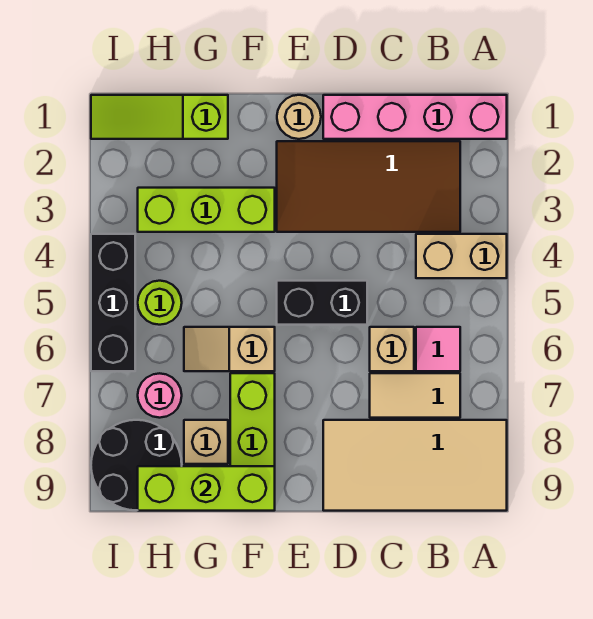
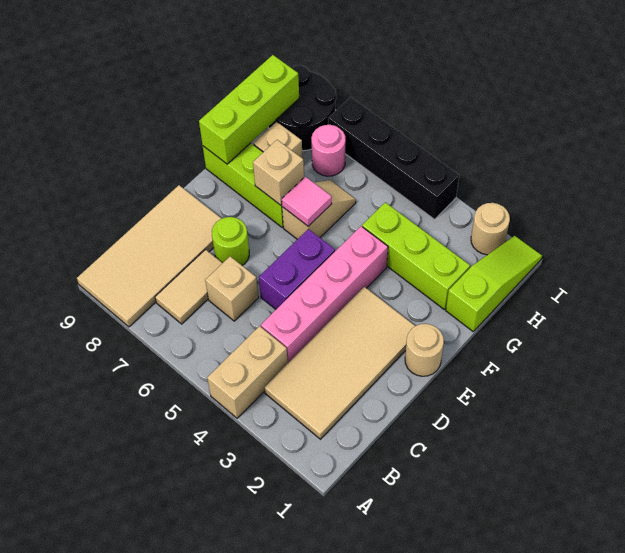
pink brick A1:D1 level 1 -> pink brick C4:F4 level 1
brown tile B2:E3 level 1 -> tan tile B2:E3 level 1
pink tile B6 level 1 -> pink tile F6 level 2
black brick D5:E5 level 1 -> purple brick D5:E5 level 1
lime brick F3:H3 level 1 -> lime brick G2:G4 level 1
none -> tan brick F7 level 2
lime round brick H5 level 1 -> lime round brick D7 level 1
none -> tan round brick I2 level 1
black brick I4:I6 level 1 -> black brick I4:I7 level 1

